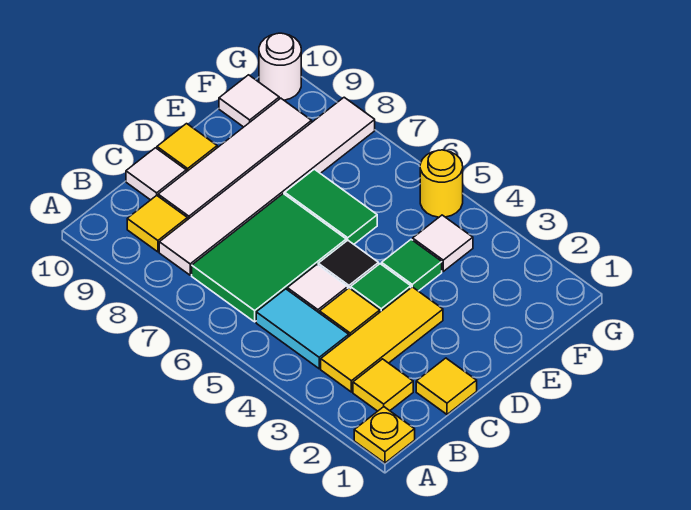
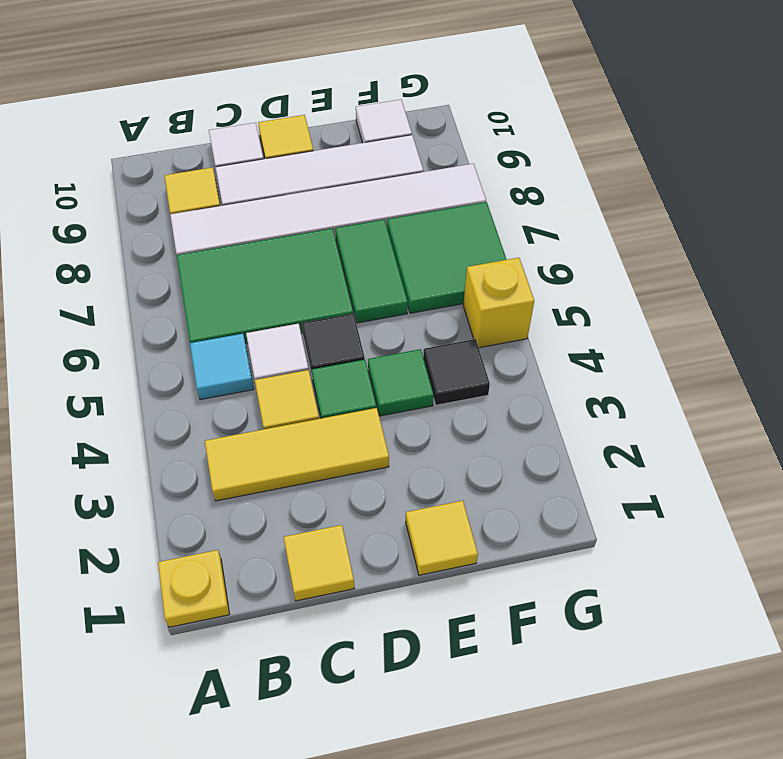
yellow tile B2 level 1 -> yellow tile E1 level 1
cyan tile B4:B5 level 1 -> cyan tile B5 level 1
white tile F4 level 1 -> black tile F4 level 1
none -> green tile F6:G7 level 1
yellow round brick G5 level 1 -> yellow brick G5 level 1
white round brick G10 level 1 -> none

